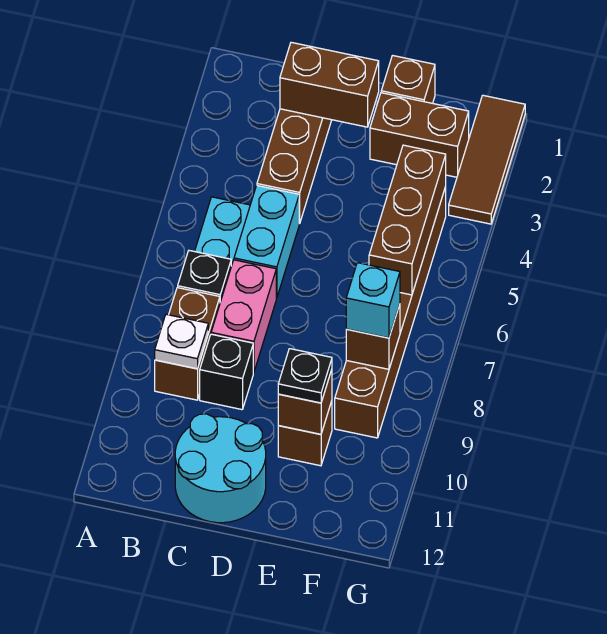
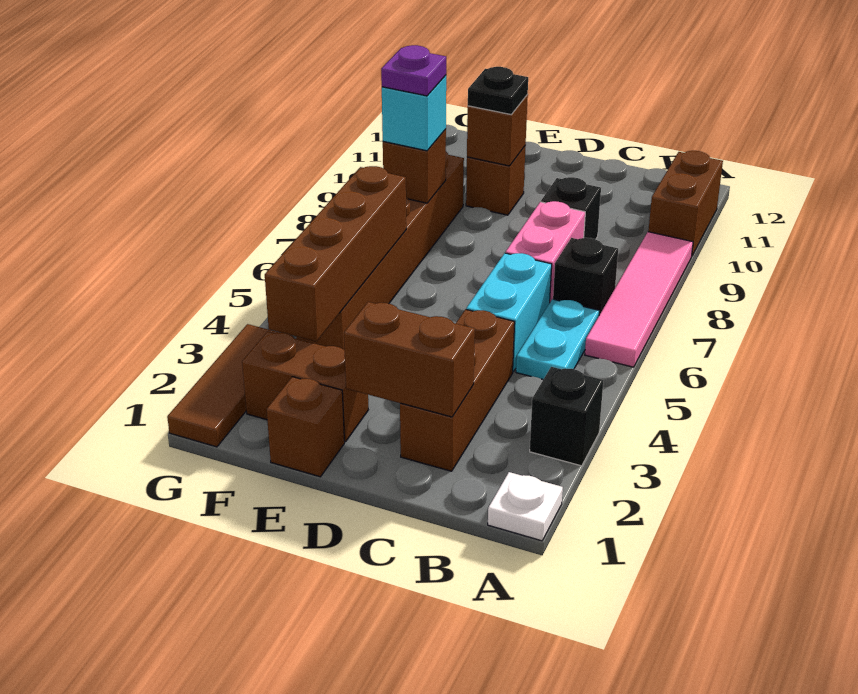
none -> black brick A3 level 1
none -> pink tile A6:A9 level 1
brown brick B8:B9 level 1 -> brown brick A10:A11 level 1
white plate B9 level 2 -> white plate A1 level 1
cyan round brick C11:D12 level 1 -> none
brown brick F4:F6 level 2 -> brown brick F3:F6 level 2
none -> purple plate F8 level 4

